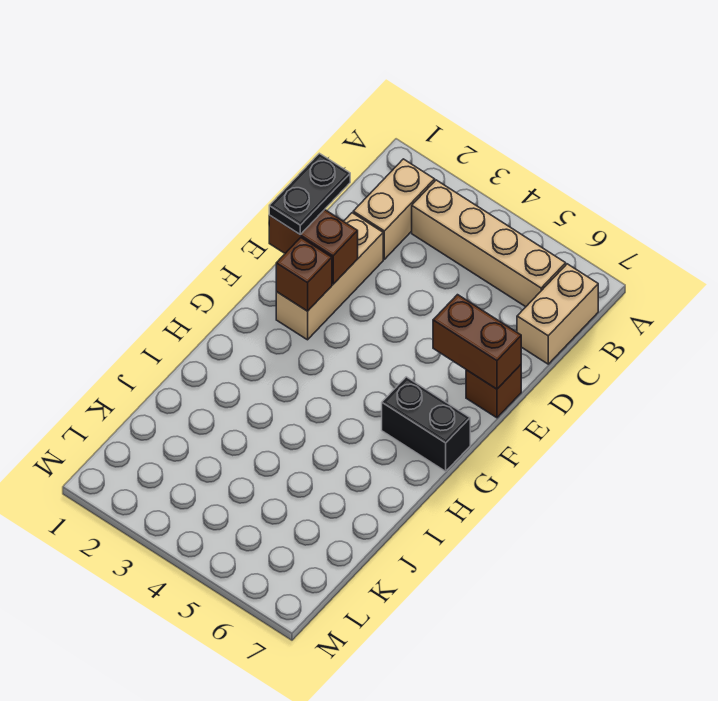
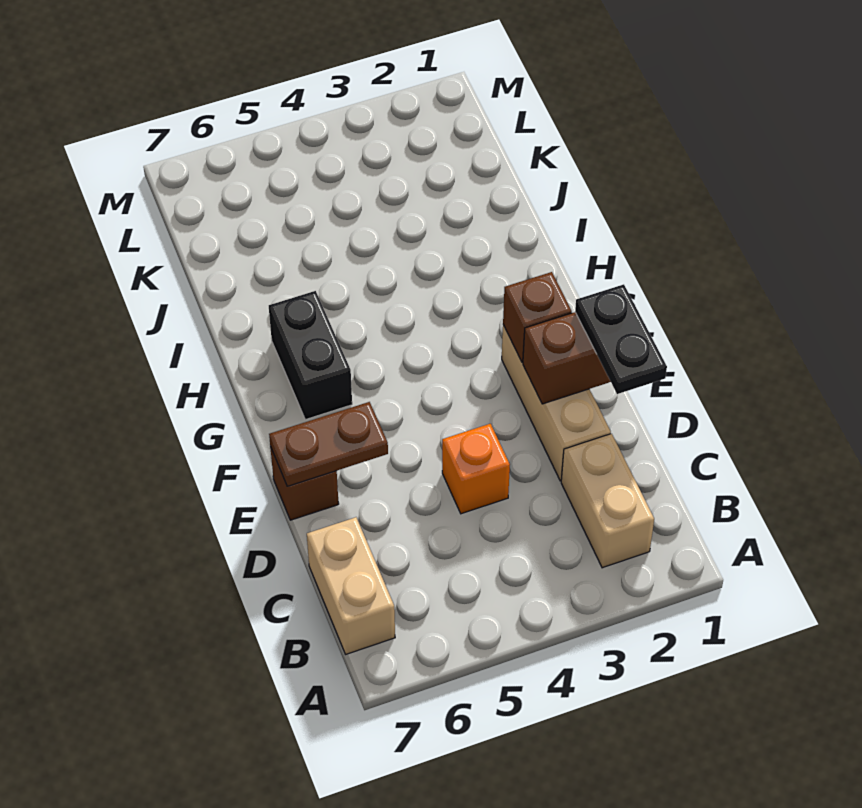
tan brick B3:B6 level 1 -> none
none -> orange brick D4 level 1
brown brick E6:E7 level 2 -> brown plate E6:E7 level 2
black brick G6:G7 level 1 -> black brick G6:H6 level 1

